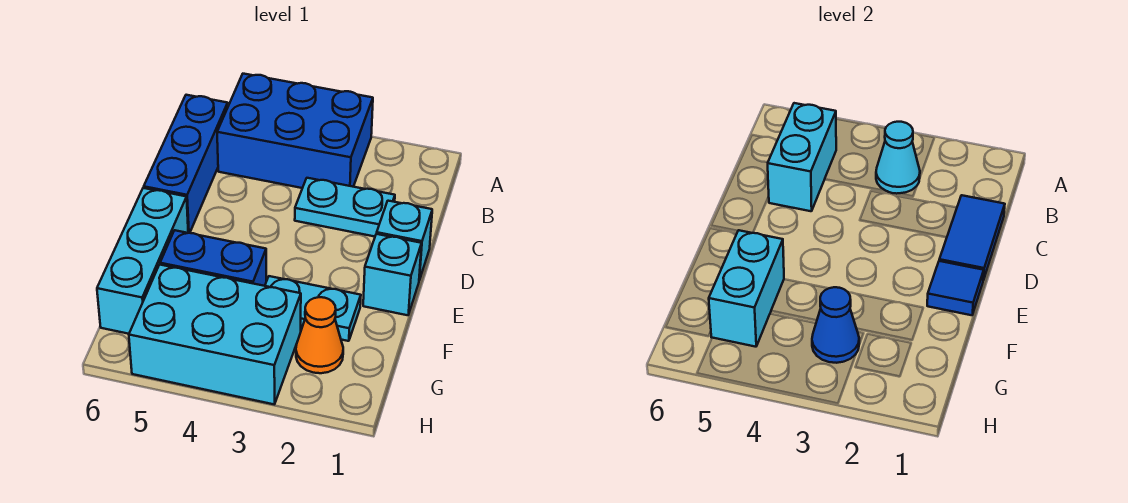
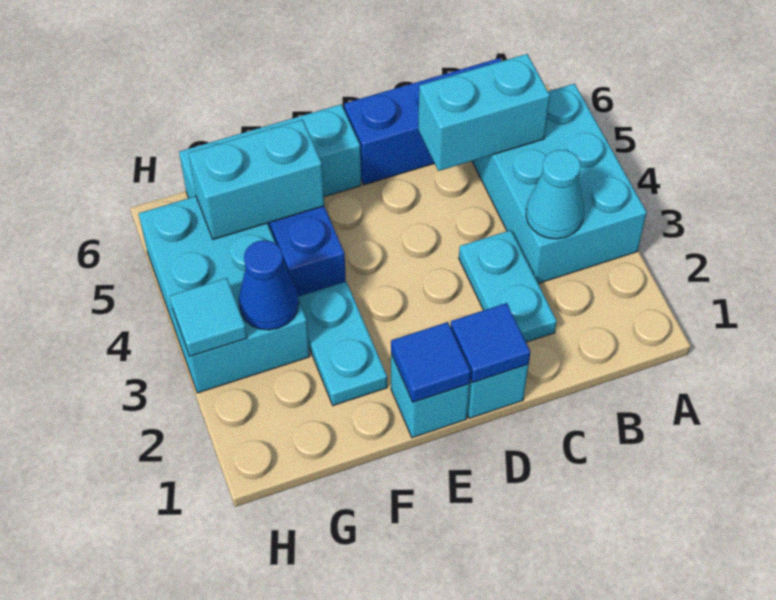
blue brick A3:B5 level 1 -> cyan brick A3:B5 level 1
blue tile C1:D1 level 2 -> blue tile D1 level 2
orange cone G2 level 1 -> none
none -> cyan tile H3 level 2

